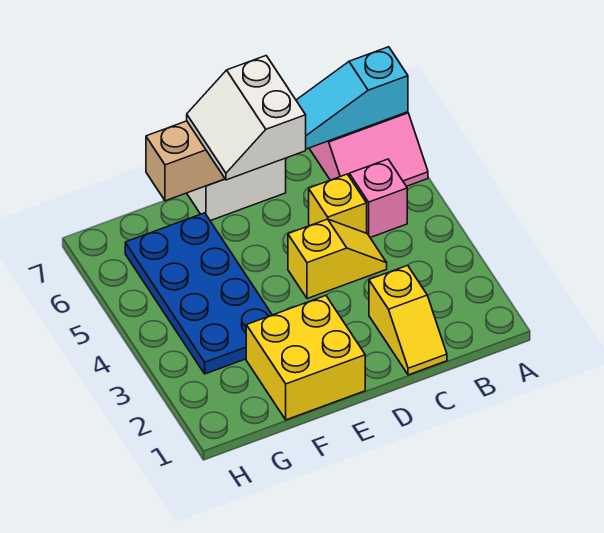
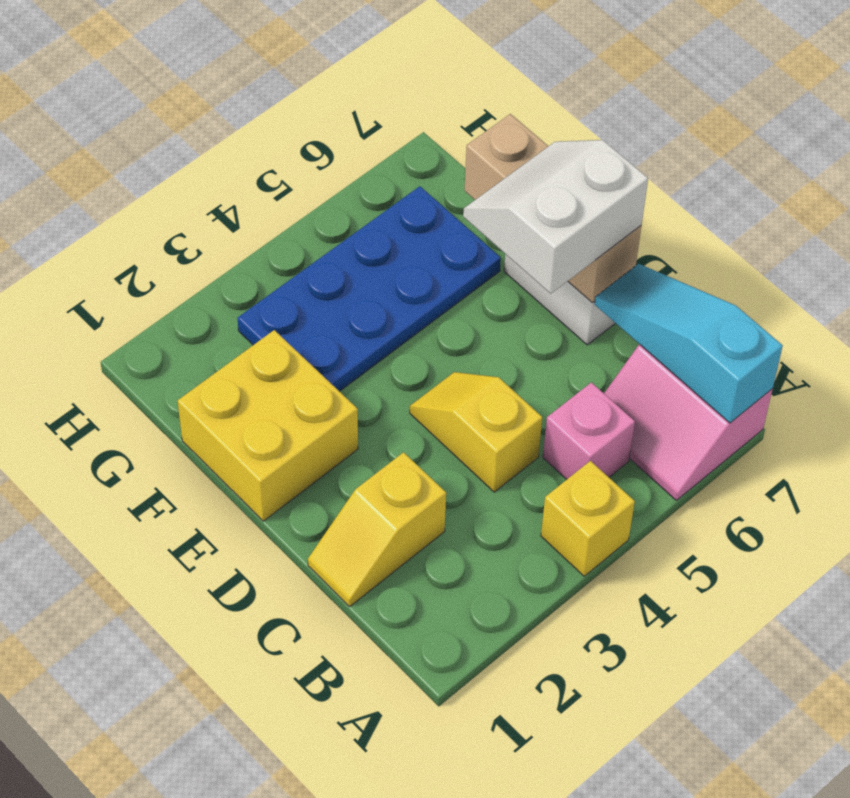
yellow slope C4:D4 level 1 top D -> yellow slope C4:D4 level 1 top C
yellow brick C5 level 1 -> yellow brick A4 level 1

